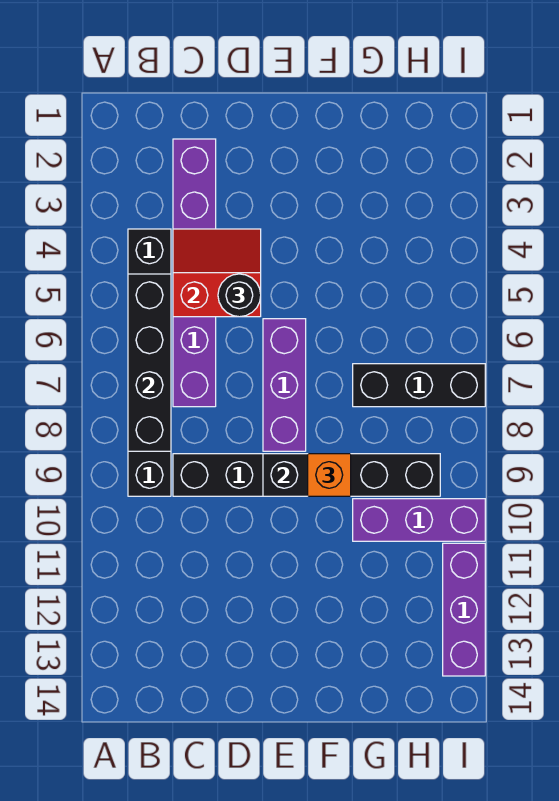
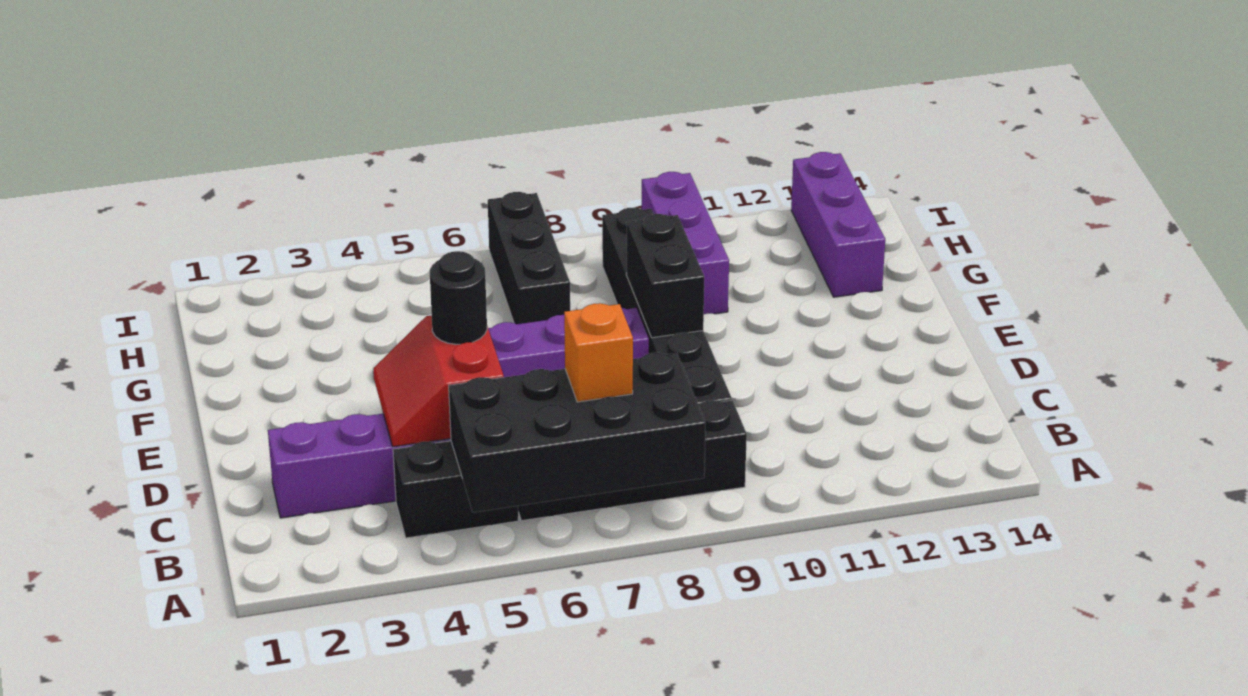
black brick B5:B8 level 2 -> black brick A5:B8 level 2
orange brick F9 level 3 -> orange brick B7 level 3
purple brick I11:I13 level 1 -> purple brick G13:I13 level 1

